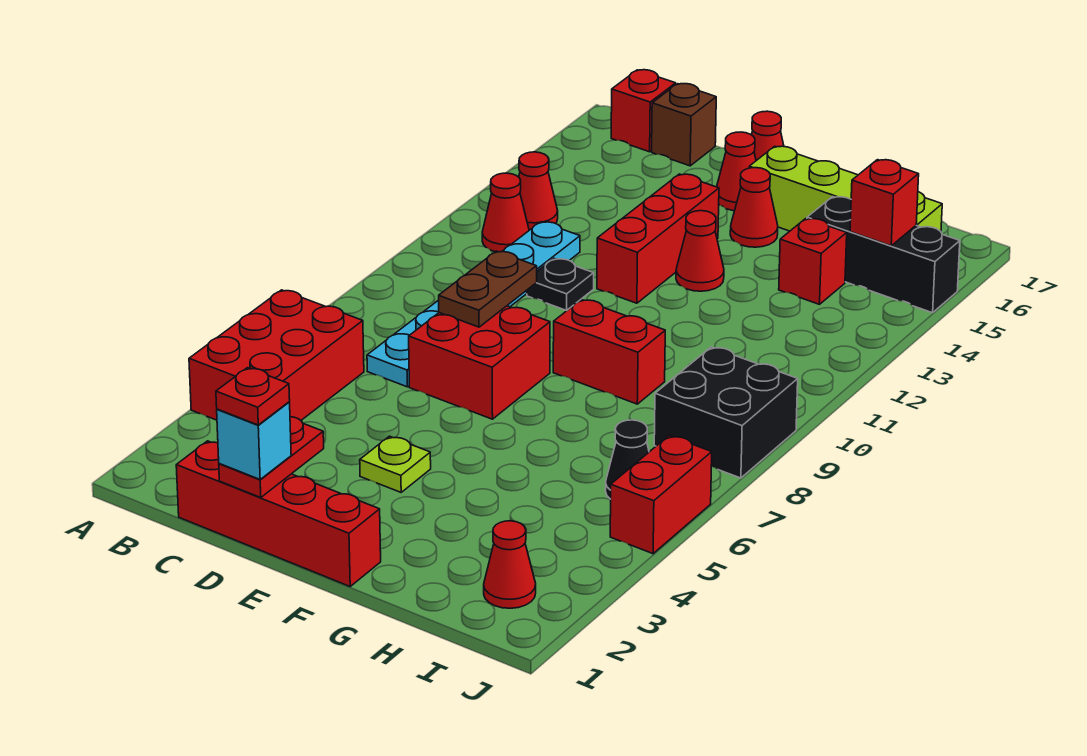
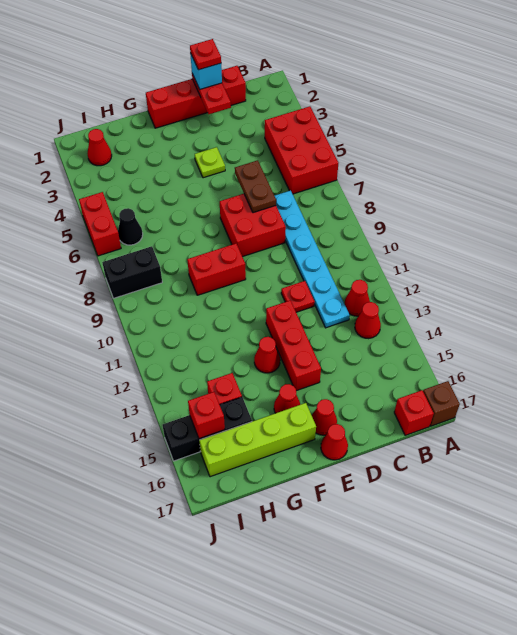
brown brick C17 level 1 -> brown brick A17 level 1
brown plate D8:D9 level 2 -> brown plate D6:D7 level 2
black plate D11 level 1 -> red plate D11 level 1
black brick I8:J9 level 1 -> black brick I8:J8 level 1

